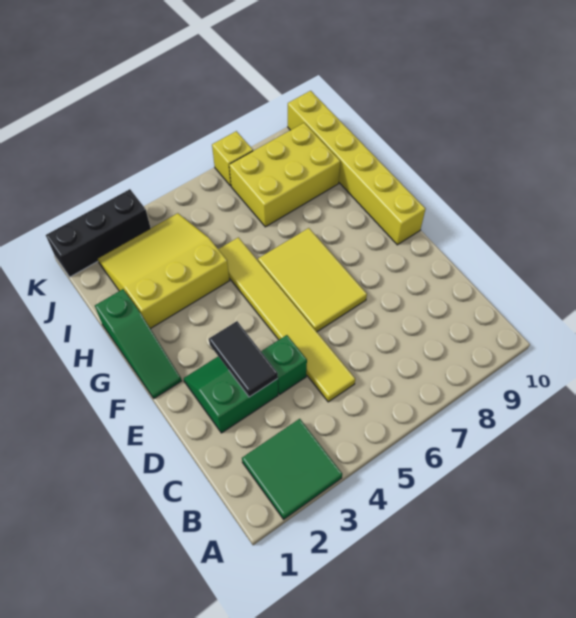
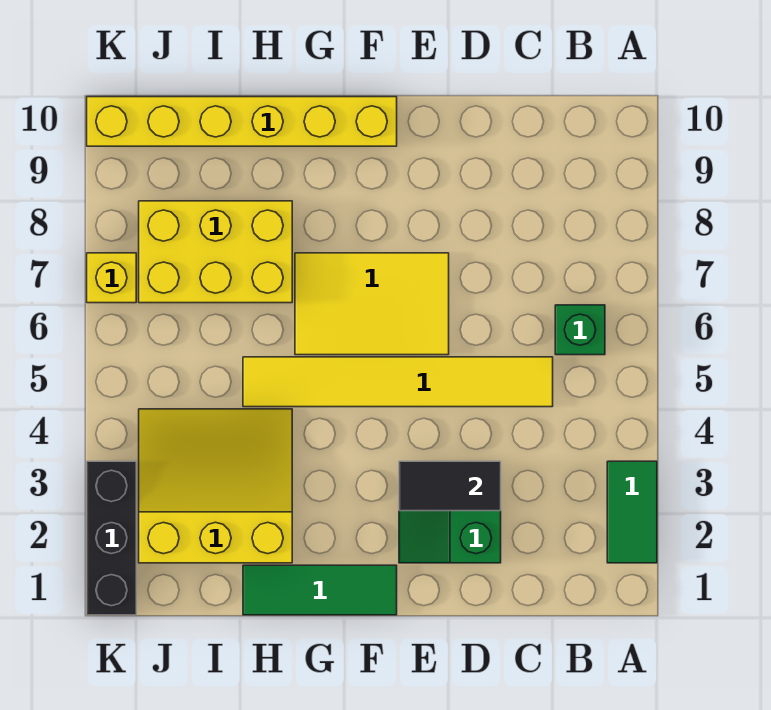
green tile A2:B3 level 1 -> green tile A2:A3 level 1
green brick D4 level 1 -> green brick B6 level 1
green slope F1:H1 level 1 top H -> green tile F1:H1 level 1
yellow slope H2:J4 level 1 top H -> yellow slope H2:J4 level 1 top 2
yellow brick I7:J9 level 1 -> yellow brick H7:J8 level 1

